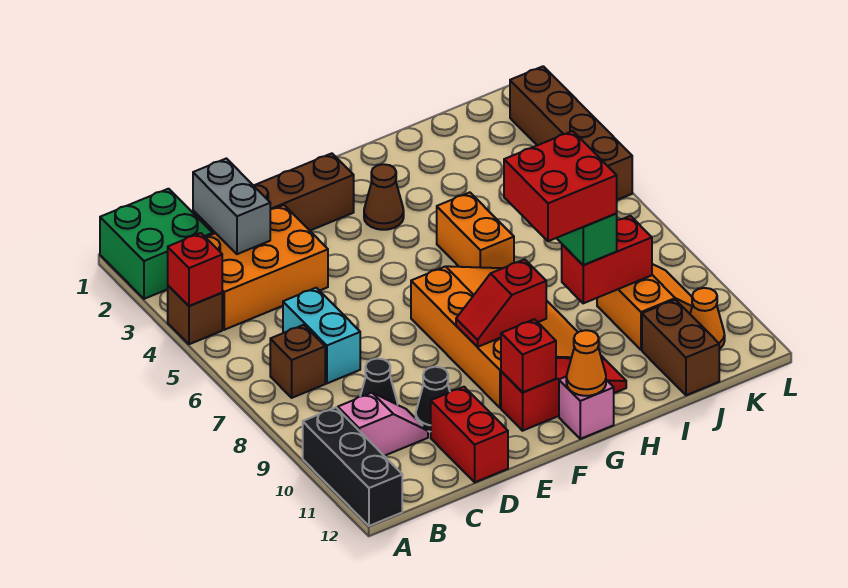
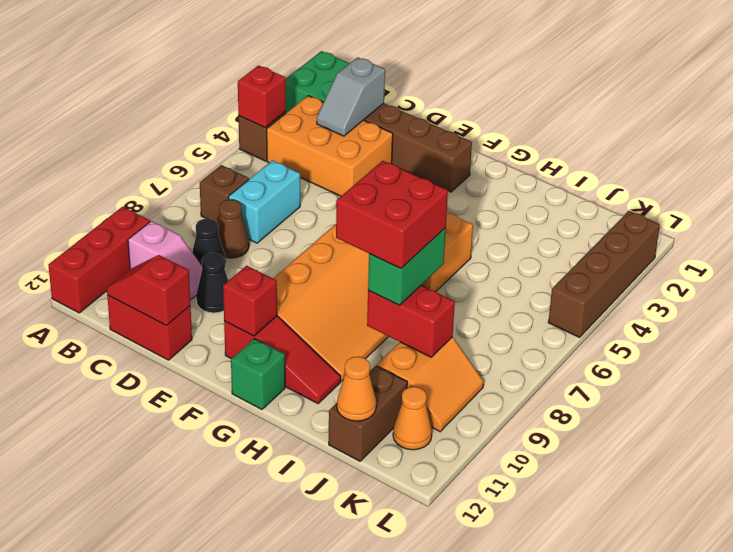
black brick A10:A12 level 1 -> red brick A10:A12 level 1
grey brick C2:C3 level 2 -> grey slope C2:C3 level 2 top 2
red brick D11:D12 level 1 -> red brick C12:D12 level 1
red slope F9:G9 level 2 top G -> red slope C12:D12 level 2 top D
brown cone G3 level 1 -> brown cone C8 level 1
pink brick G12 level 1 -> green brick G12 level 1
orange cone G12 level 2 -> orange cone J12 level 2

